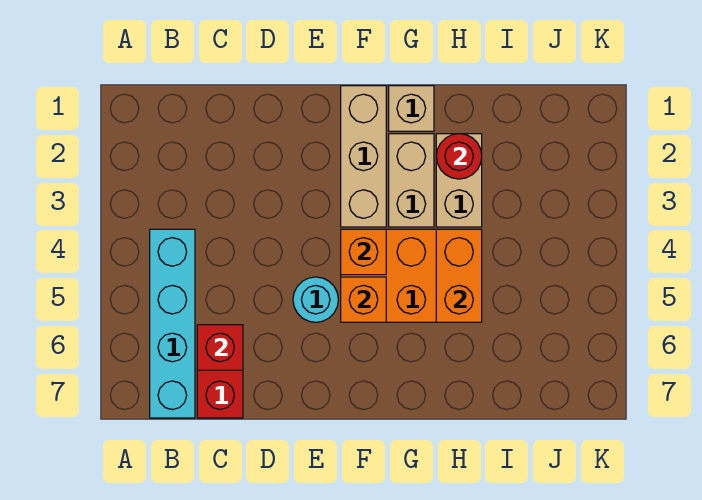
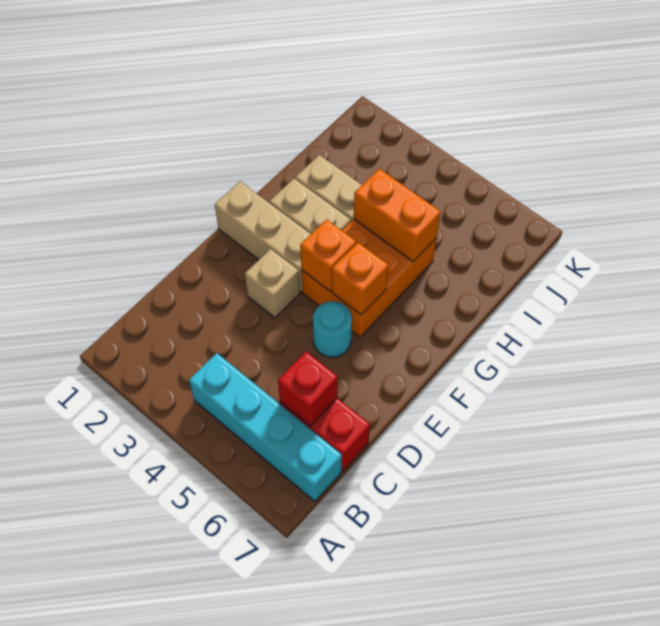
tan brick G1 level 1 -> tan brick E3 level 1
red round brick H2 level 2 -> none

